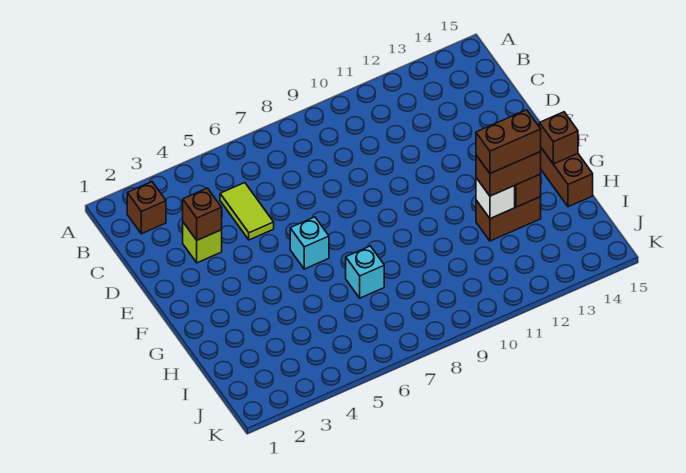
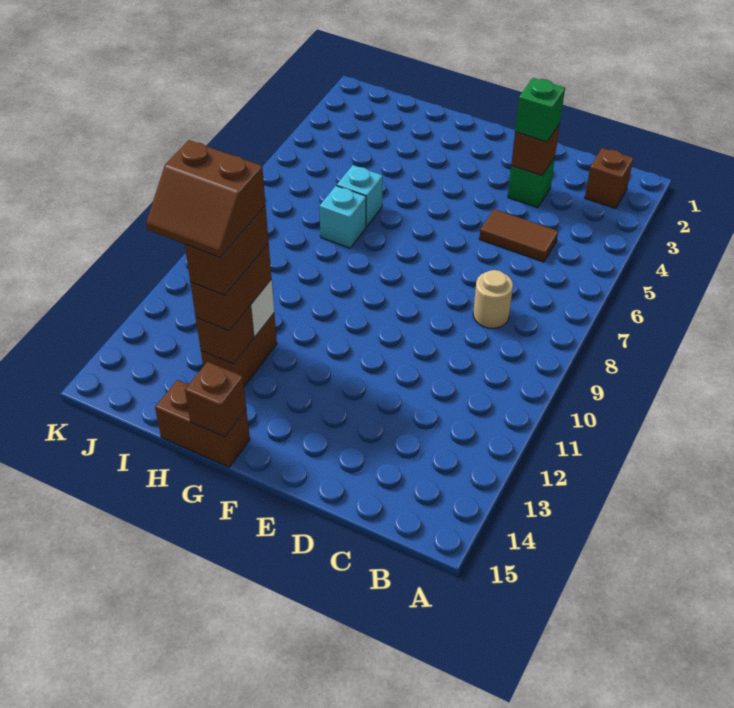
lime tile C5:D5 level 1 -> brown tile C5:D5 level 1
none -> tan round brick C8 level 1
lime brick D3 level 1 -> green brick D3 level 1
none -> green brick D3 level 3
cyan brick F6 level 1 -> cyan brick H6 level 1
none -> brown slope H12:I13 level 5 top 12

